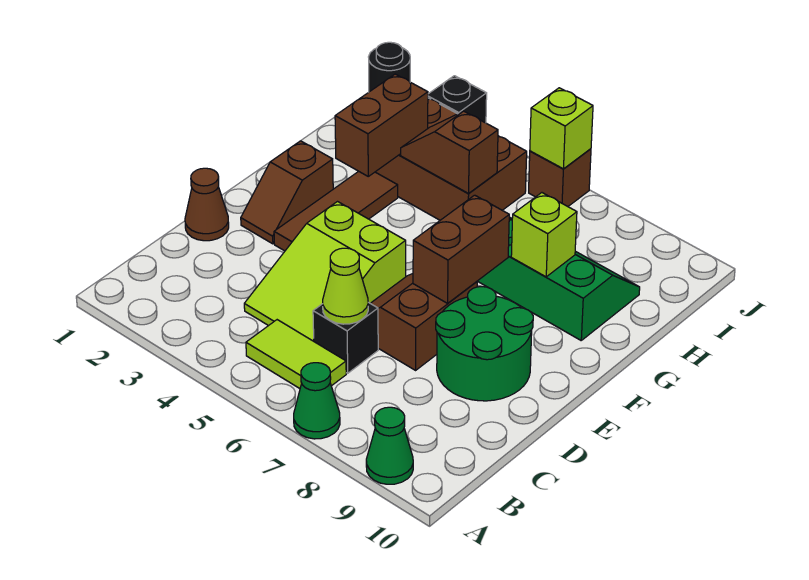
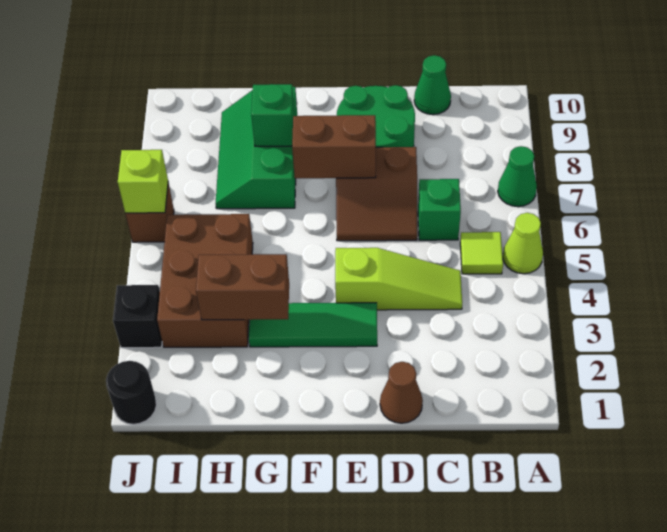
green cone A9 level 1 -> green cone C10 level 1
lime tile B5:B6 level 1 -> lime tile B5 level 1
lime slope C4:E5 level 1 top E -> lime slope C4:E4 level 1 top E
black brick C6 level 1 -> green brick C6 level 1
lime cone C6 level 2 -> lime cone A5 level 1
brown slope E2:F2 level 1 top F -> none
brown tile E3:G3 level 1 -> green tile E3:G3 level 1
lime brick G8 level 2 -> green brick G8 level 2
brown slope H4:H5 level 2 top 5 -> none

